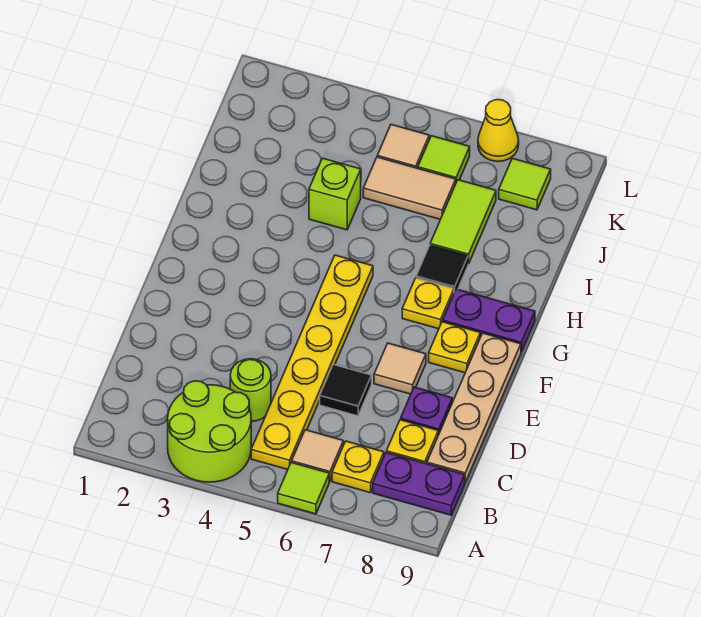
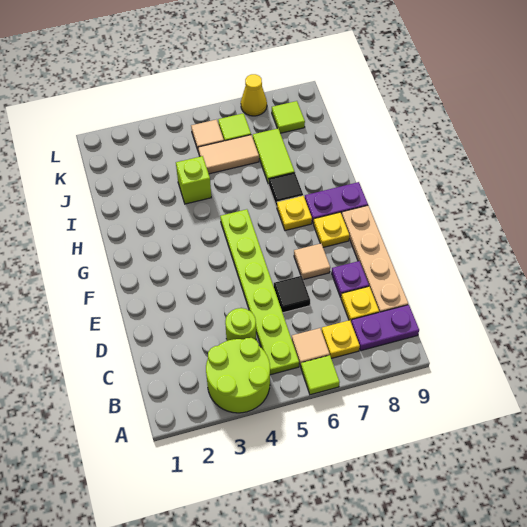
yellow plate B5:G5 level 1 -> lime plate B5:G5 level 1

